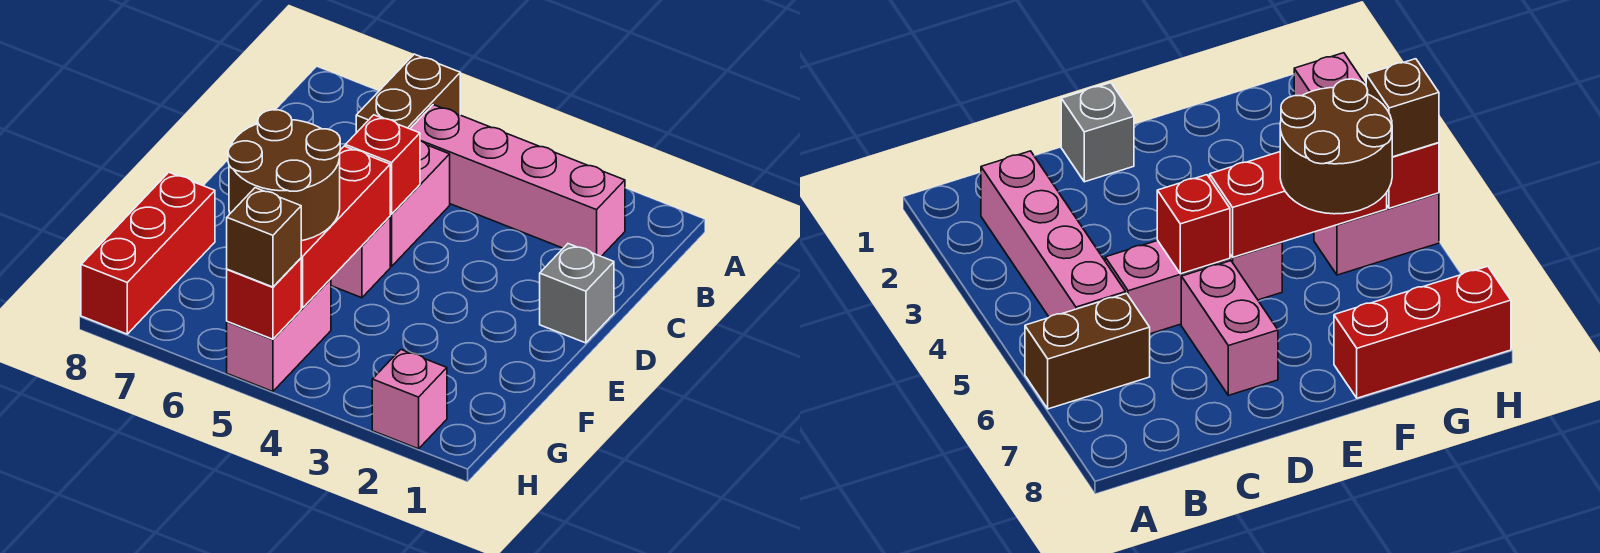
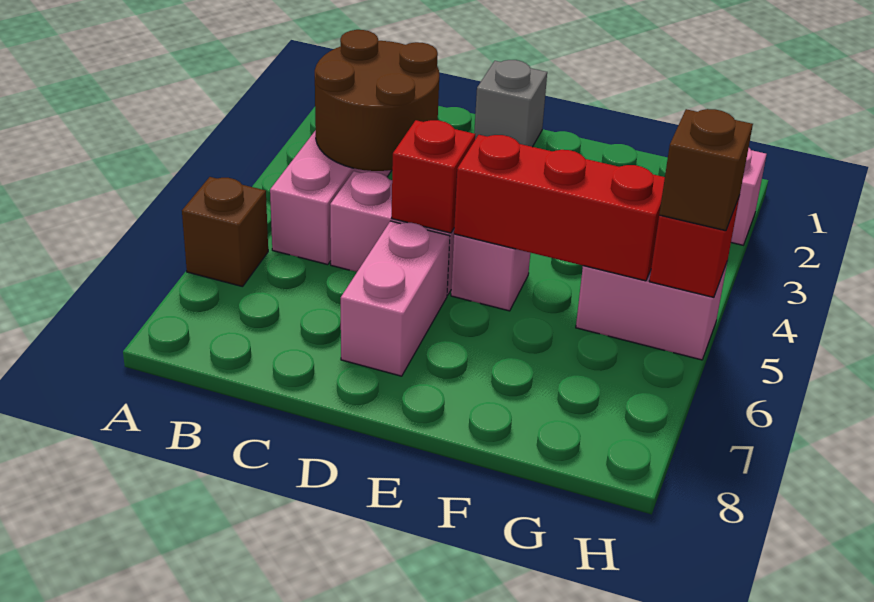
brown brick A6:B6 level 1 -> brown brick A6 level 1
brown round brick F5:G6 level 3 -> brown round brick B3:C4 level 2
red brick F8:H8 level 1 -> none

